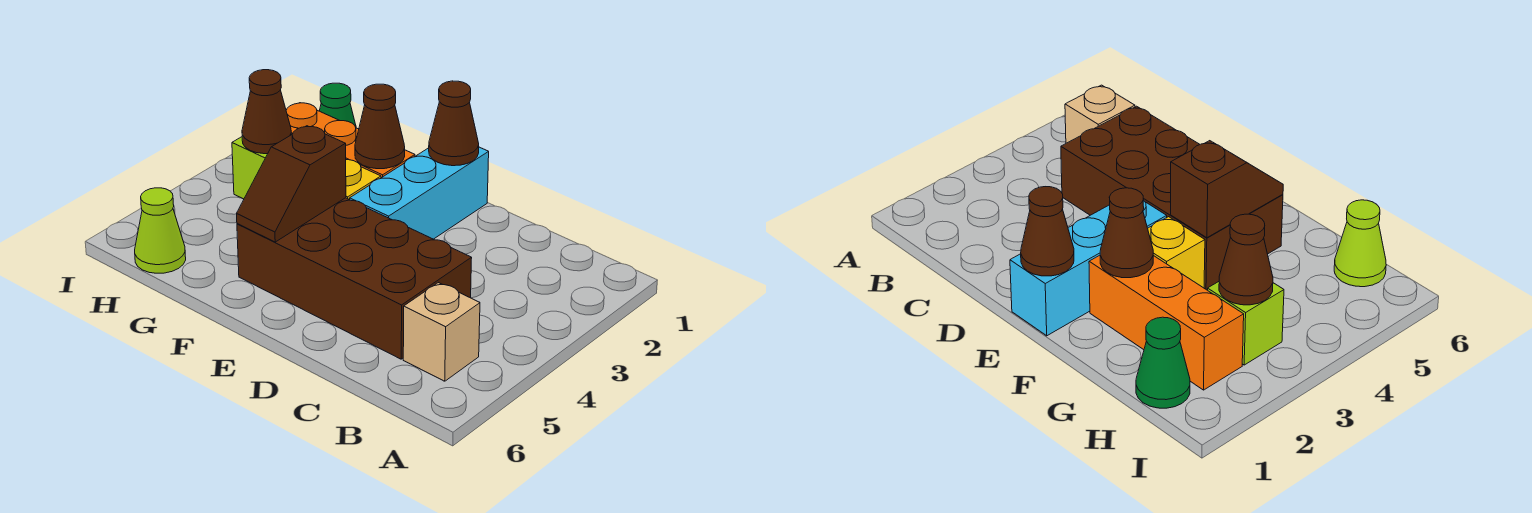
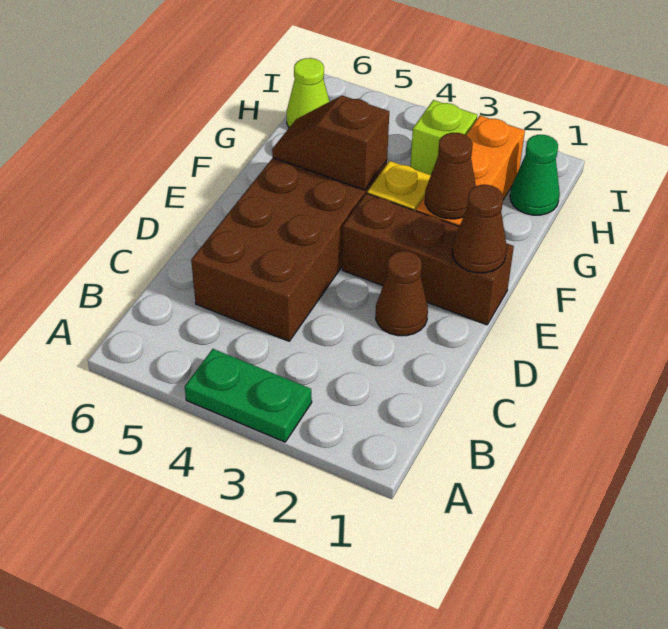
none -> green plate A3:A4 level 1
tan brick B5 level 1 -> none
cyan brick E1:E3 level 1 -> brown brick E1:E3 level 1
brown cone H3 level 2 -> brown cone D2 level 1

